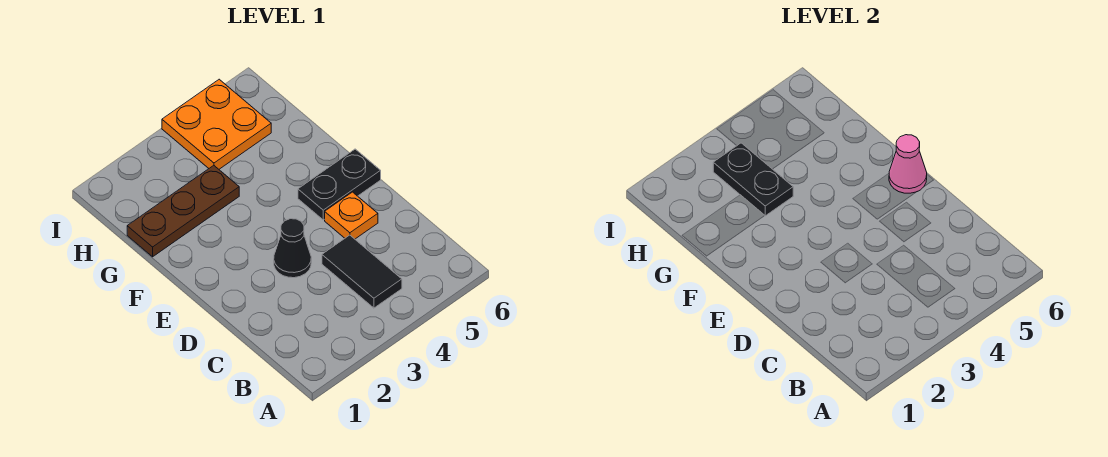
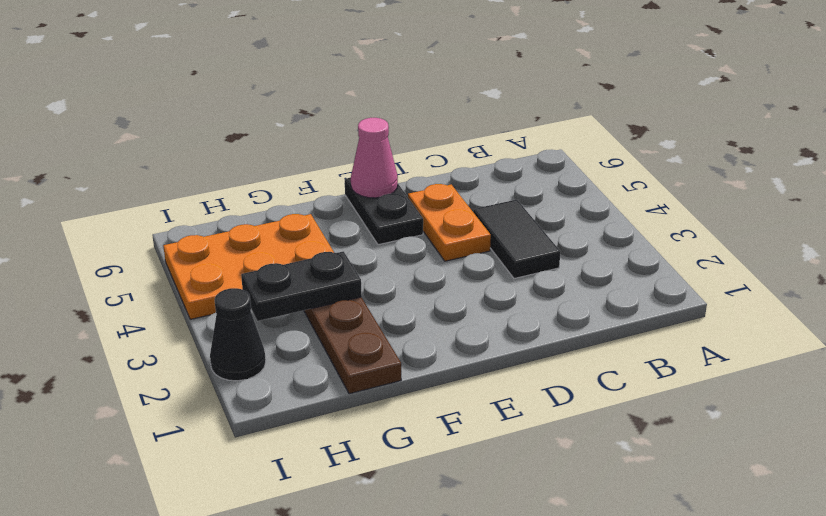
black tile B4:C4 level 1 -> black tile C3:C4 level 1
black cone D3 level 1 -> black cone I2 level 1
orange plate D5 level 1 -> orange plate D4:D5 level 1
orange plate H4:I5 level 1 -> orange plate G4:I5 level 1

